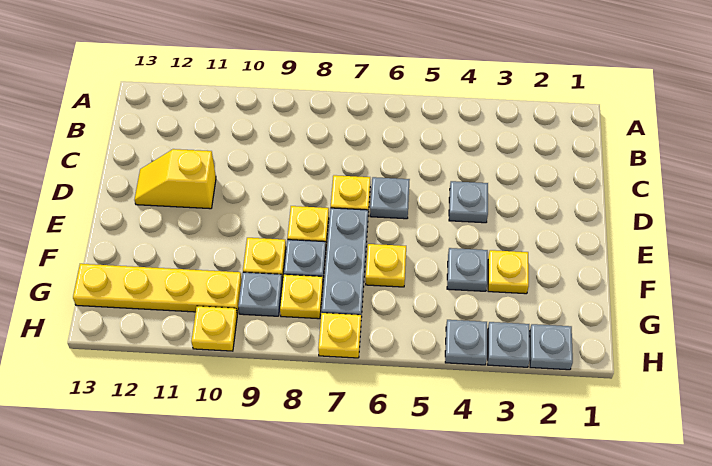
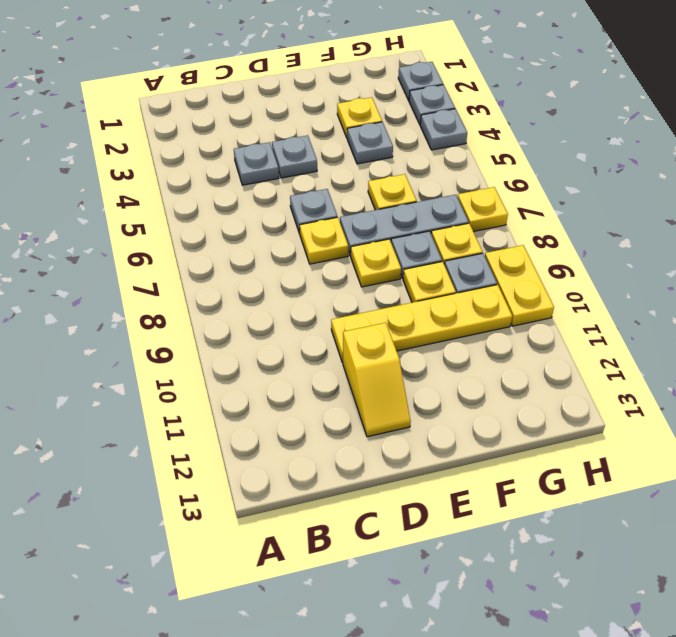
none -> grey plate C4 level 1
yellow plate G10:G13 level 1 -> yellow plate D10:G10 level 1
yellow plate H10 level 1 -> yellow plate H9:H10 level 1

